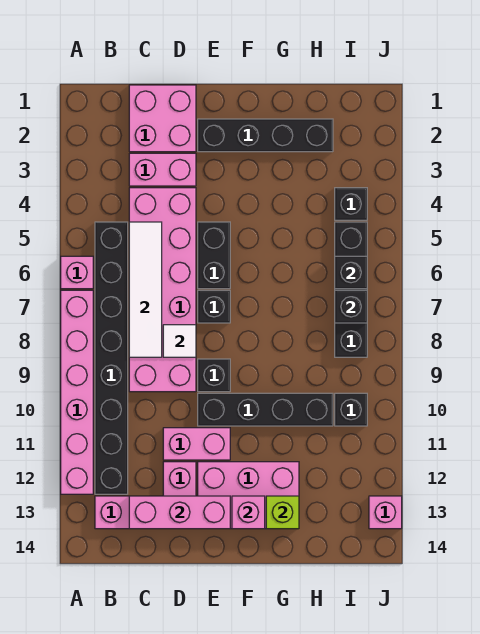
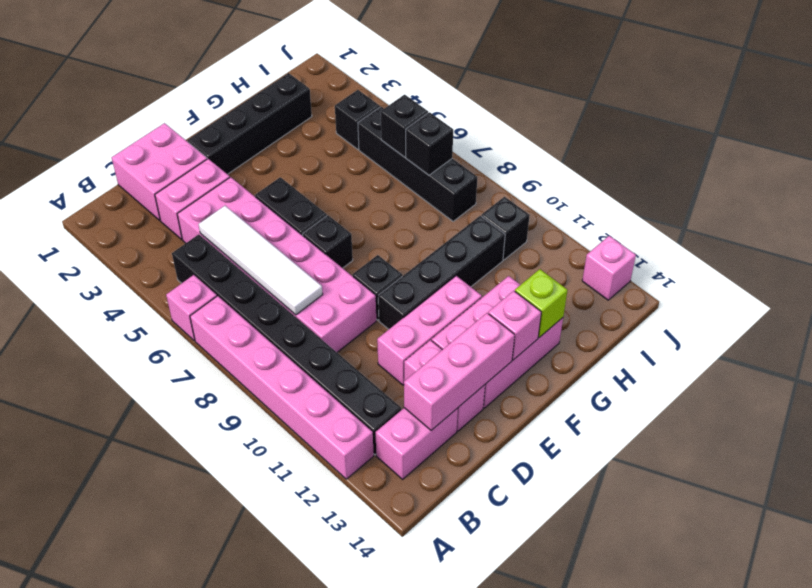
white tile D8 level 2 -> none
pink brick D11:E11 level 1 -> pink brick D11:F11 level 1

